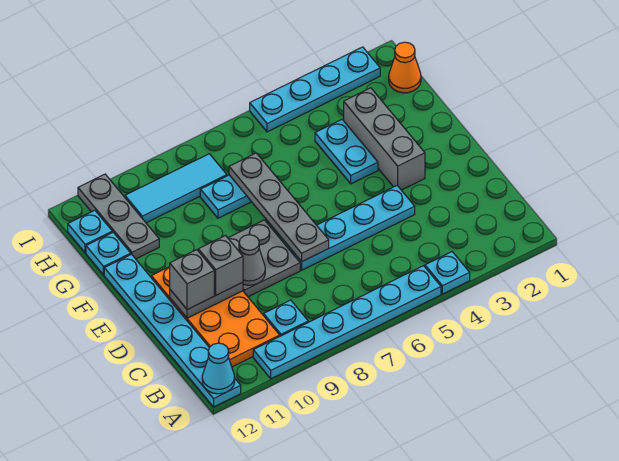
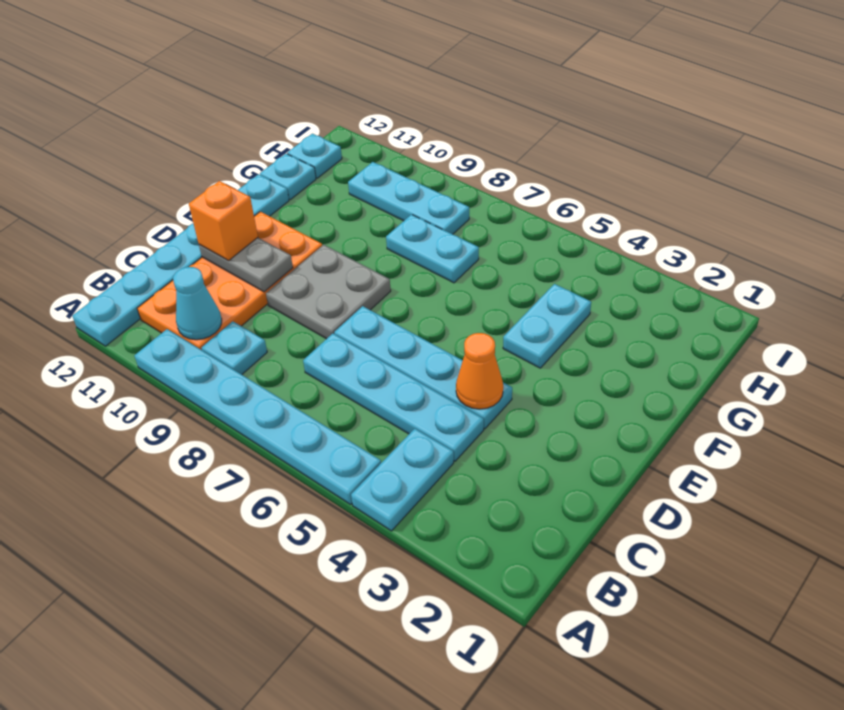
cyan plate A4 level 1 -> cyan plate A4:B4 level 1
cyan cone A12 level 2 -> cyan cone B10 level 2
grey plate D7:G7 level 2 -> none
grey cone D9 level 2 -> none
grey brick D10 level 3 -> none
grey brick D11 level 3 -> orange brick D11 level 3
grey brick E3:G3 level 1 -> none
grey plate G11:I11 level 1 -> none
orange cone H1 level 1 -> orange cone D4 level 2
cyan tile H8:H10 level 1 -> cyan plate H8:H10 level 1
cyan plate I2:I5 level 1 -> cyan plate C4:C7 level 1

